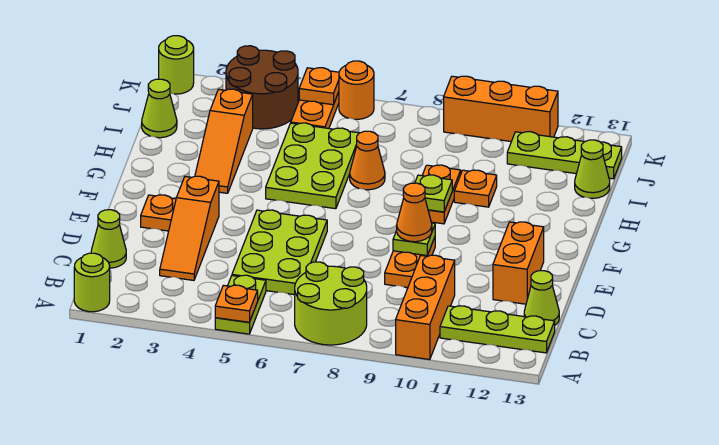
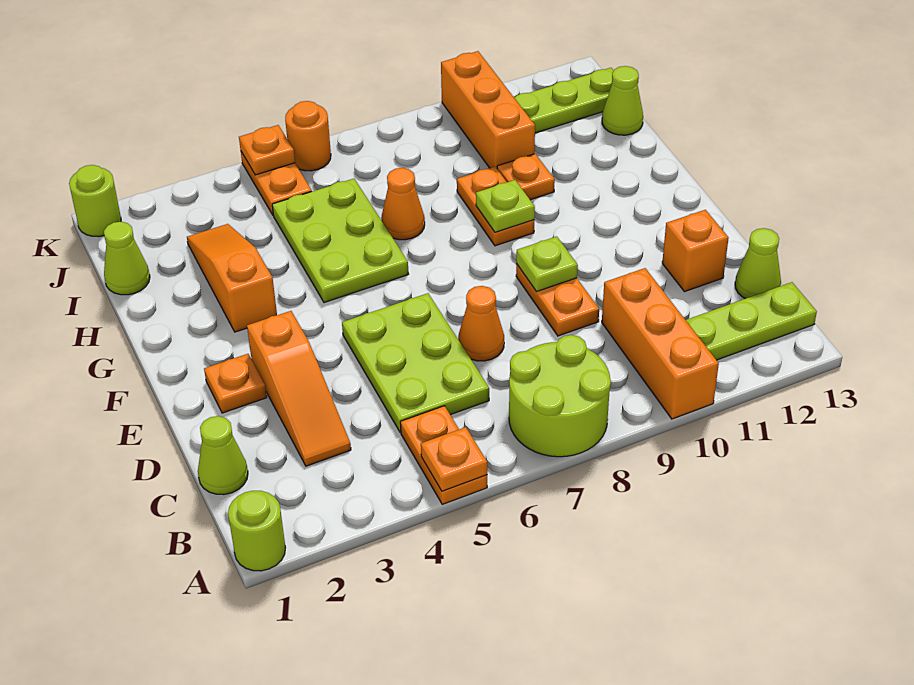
lime plate A5:B5 level 1 -> orange plate A5:B5 level 1
orange brick D12:E12 level 1 -> orange brick D12 level 1
orange cone E9 level 3 -> orange cone D7 level 1
orange slope G3:I3 level 1 top I -> orange slope G3:I3 level 1 top G
brown round brick J3:K4 level 1 -> none
orange brick K9:K11 level 1 -> orange brick I10:K10 level 1

